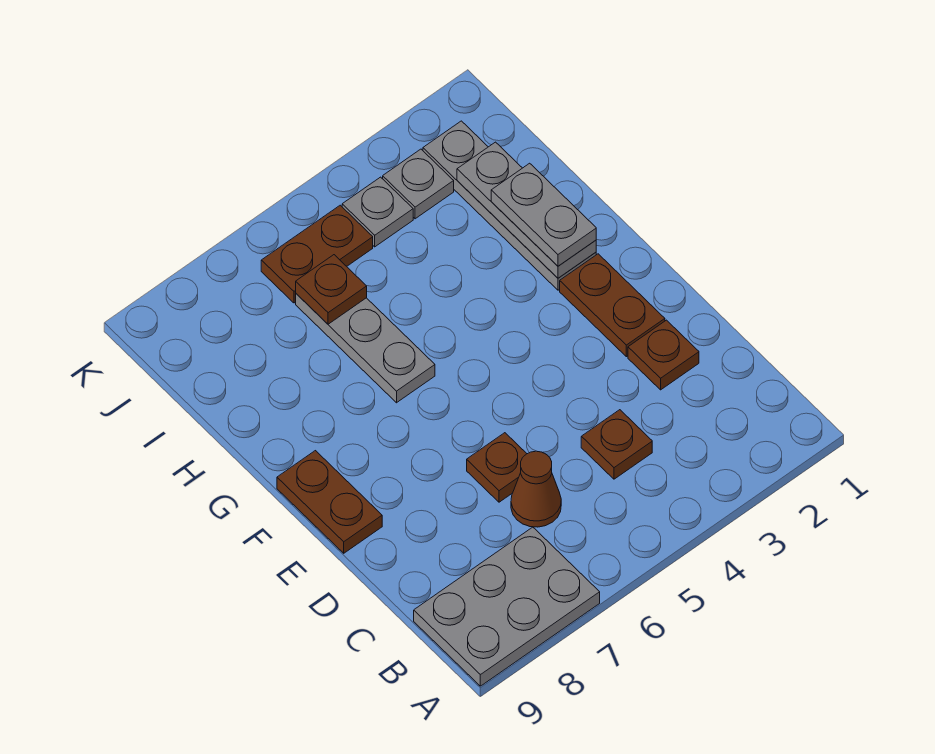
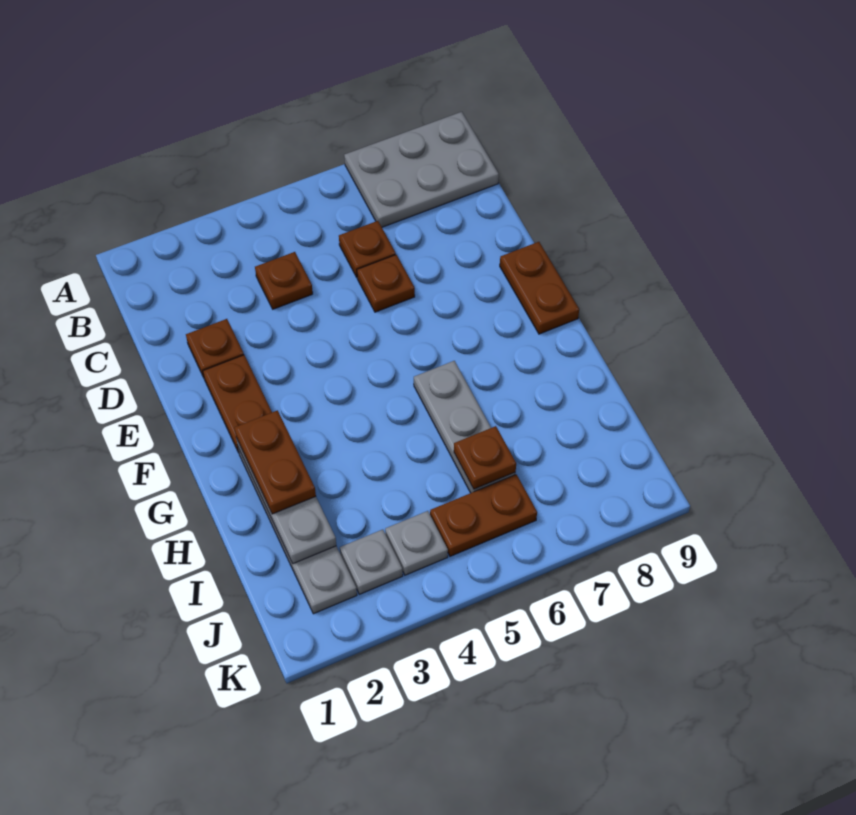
brown cone C6 level 1 -> brown plate C6 level 1
grey plate G2:H2 level 3 -> brown plate G2:H2 level 3

